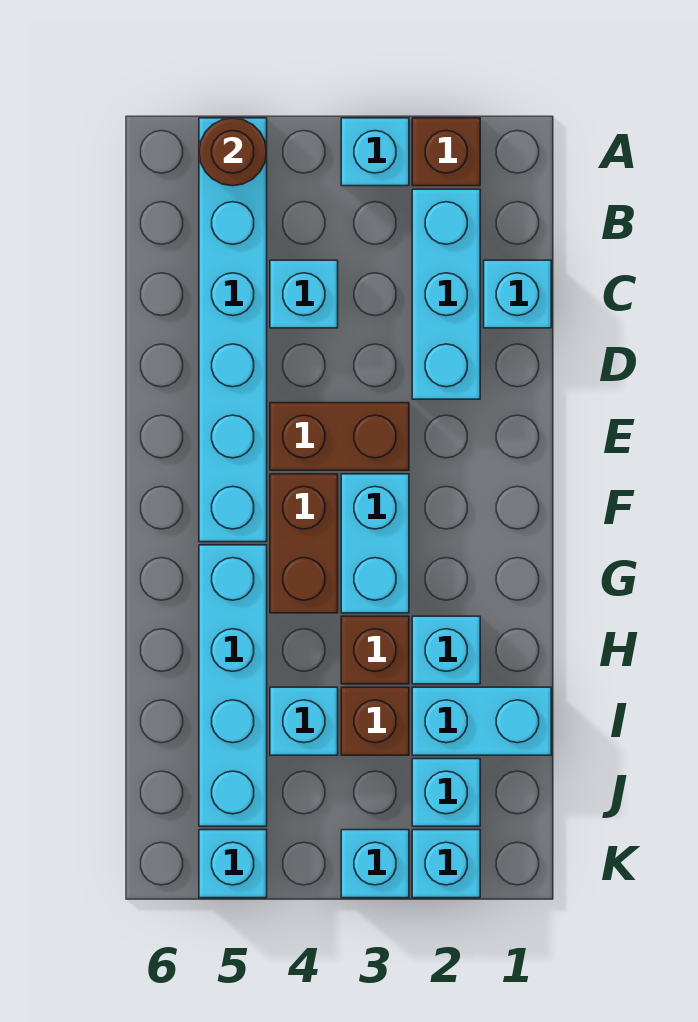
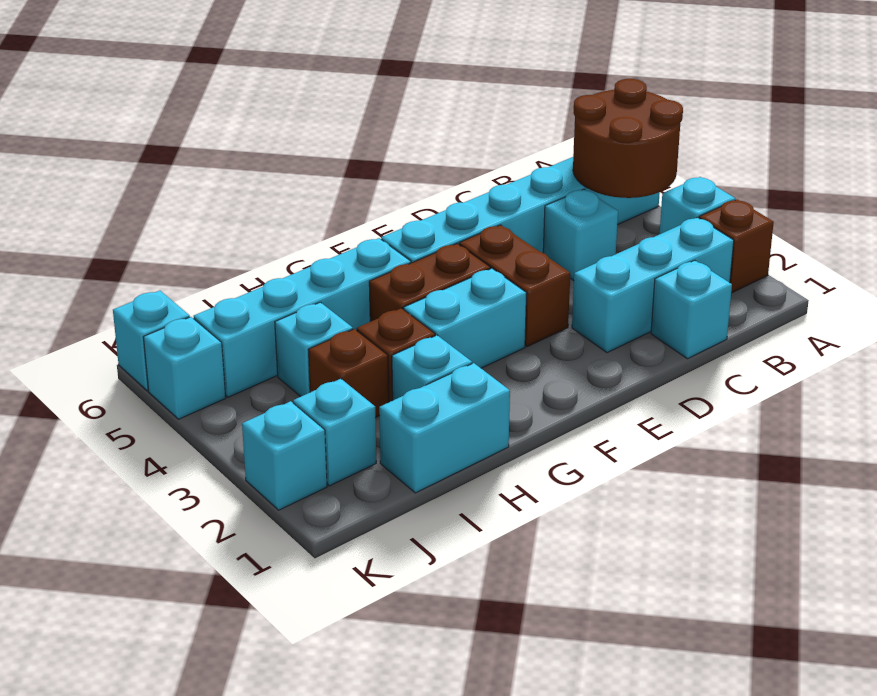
brown round brick A5 level 2 -> brown round brick A4:B5 level 2
cyan brick I1:I2 level 1 -> cyan brick H1:I1 level 1
cyan brick K3 level 1 -> cyan brick K6 level 1

